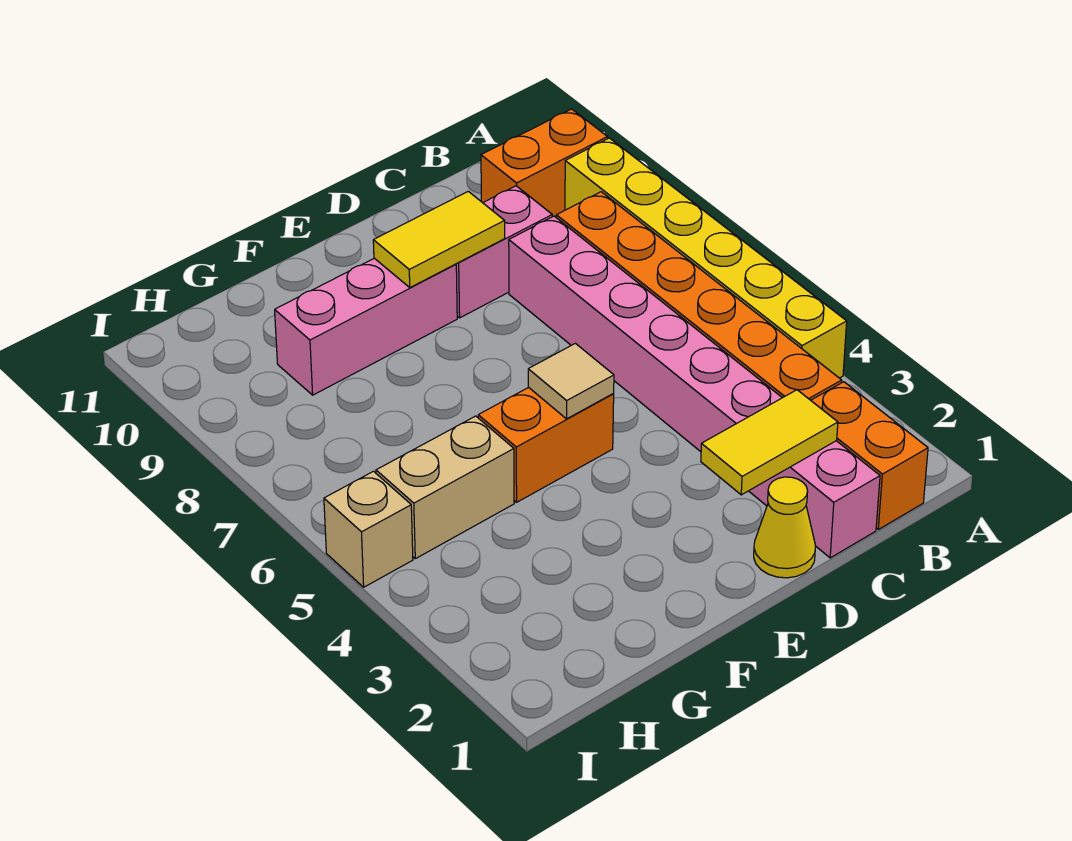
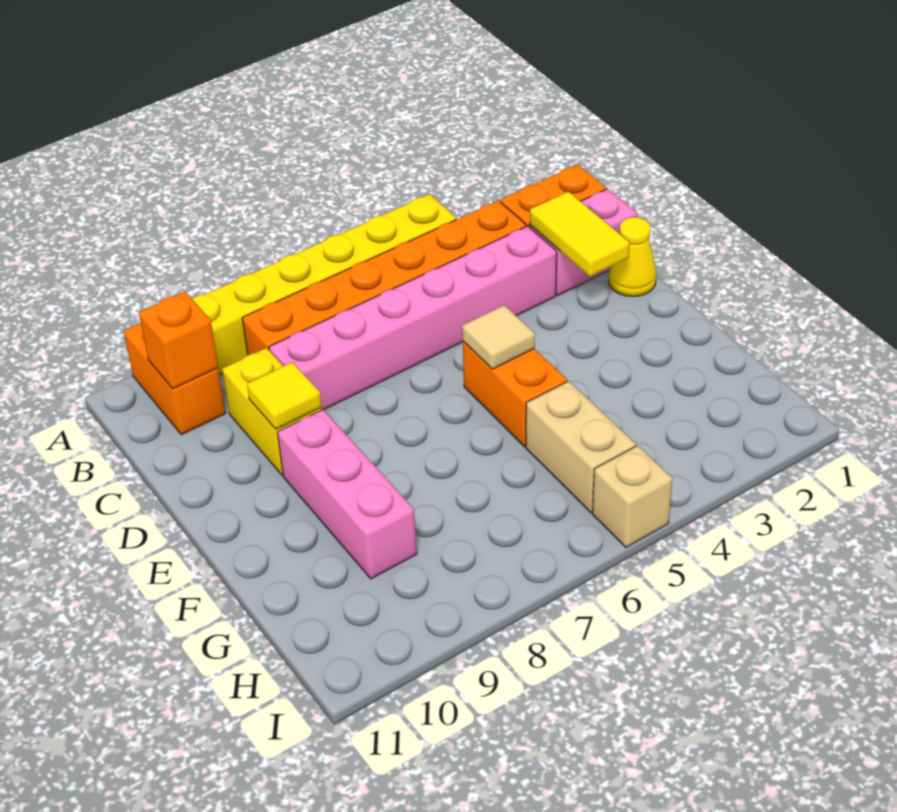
none -> orange brick B10 level 2
pink brick C9:D9 level 1 -> yellow brick C9:D9 level 1
yellow tile D9:E9 level 2 -> yellow tile D9 level 2

